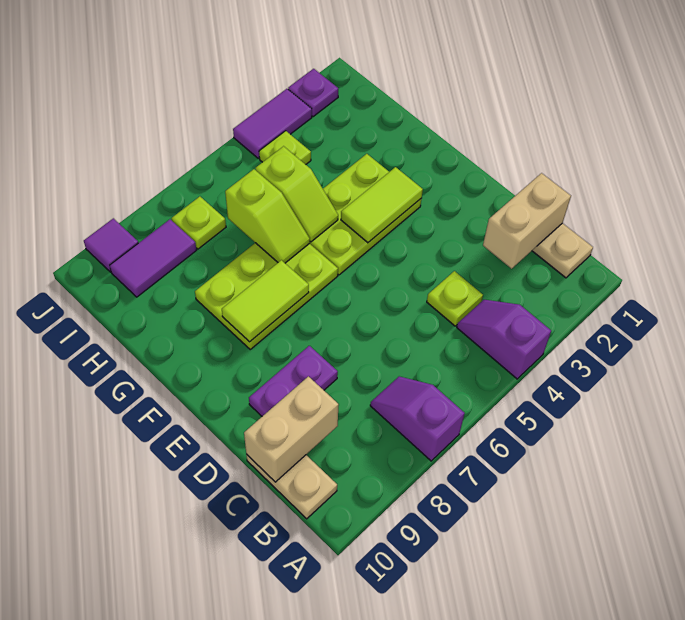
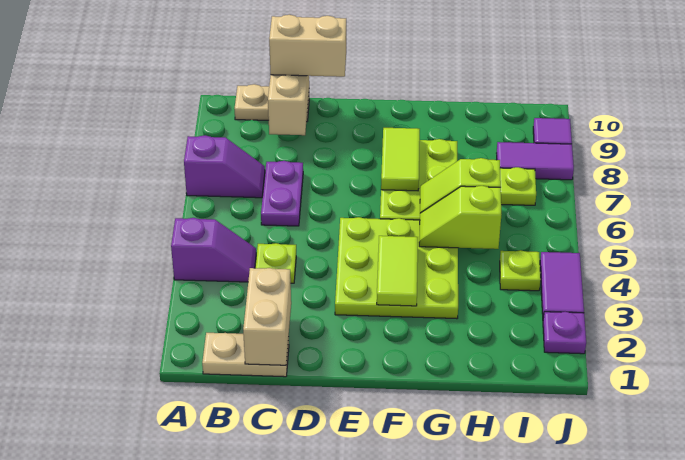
none -> tan brick C10:D10 level 3
purple plate D8:D9 level 1 -> purple plate C6:C7 level 1
lime plate F3:G5 level 1 -> lime plate E3:G5 level 1
purple tile I8:I9 level 1 -> purple tile I8:J8 level 1

